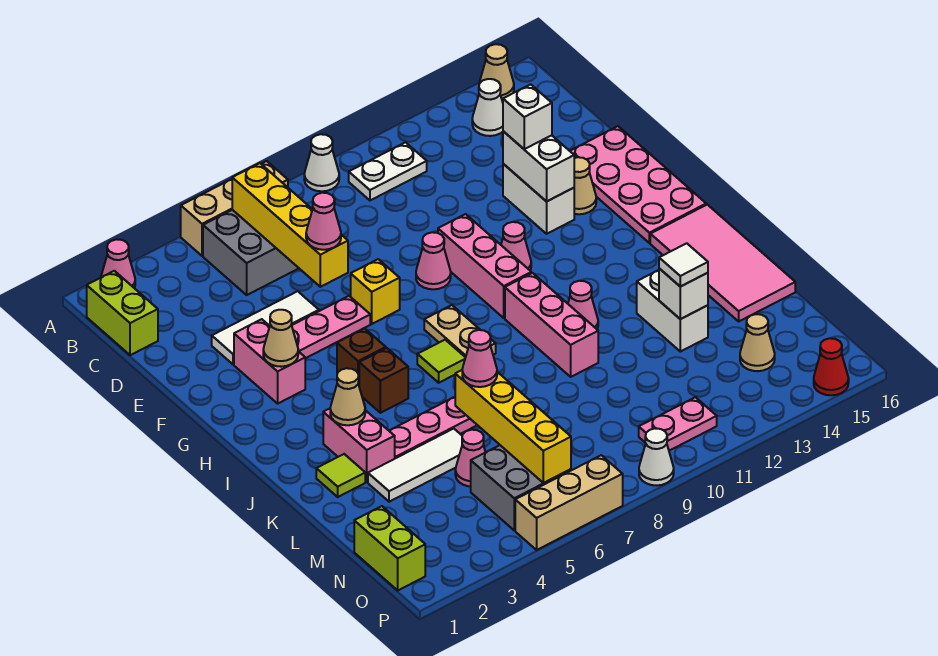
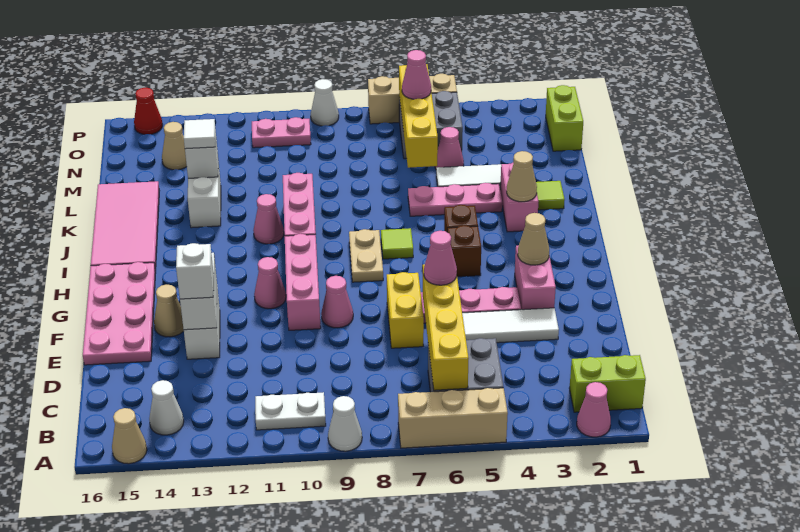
lime brick B1:C1 level 1 -> lime brick B1:B2 level 1
yellow brick F7 level 1 -> yellow brick E7:F7 level 1
pink cone L6 level 3 -> pink cone N6 level 3

